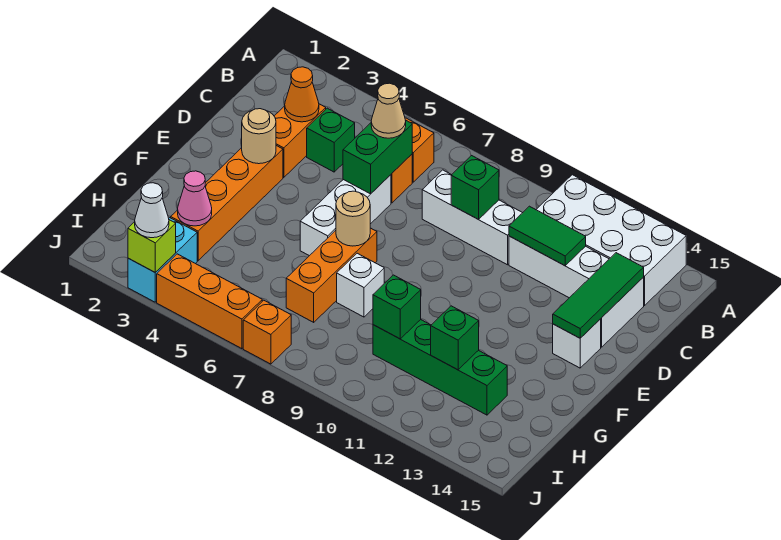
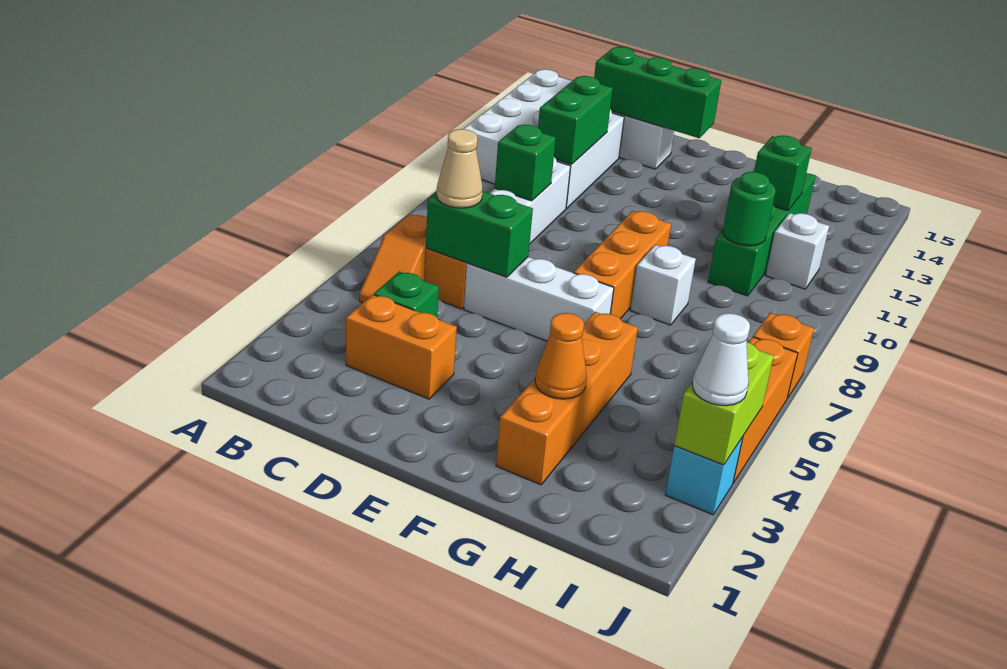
orange cone C3 level 2 -> orange cone G3 level 2
green tile C11:C12 level 2 -> green brick C11:C12 level 2
green tile C14:E14 level 2 -> green brick C14:E14 level 2
orange brick E3:H3 level 1 -> orange brick G2:G5 level 1
tan round brick E3 level 2 -> none
white brick E14 level 1 -> white brick I11 level 1
orange brick F7:H7 level 1 -> orange brick F7:F9 level 1
tan round brick F7 level 2 -> none
pink cone H3 level 2 -> none
green brick H10 level 2 -> green round brick H10 level 2
cyan brick I3:J3 level 1 -> cyan brick J3 level 1
lime brick J3 level 2 -> lime brick J3:J4 level 2

